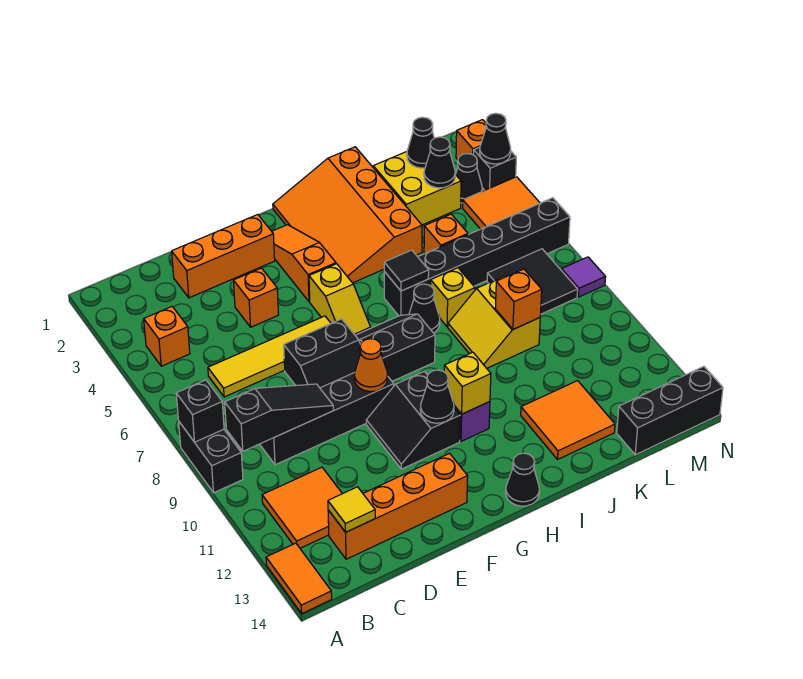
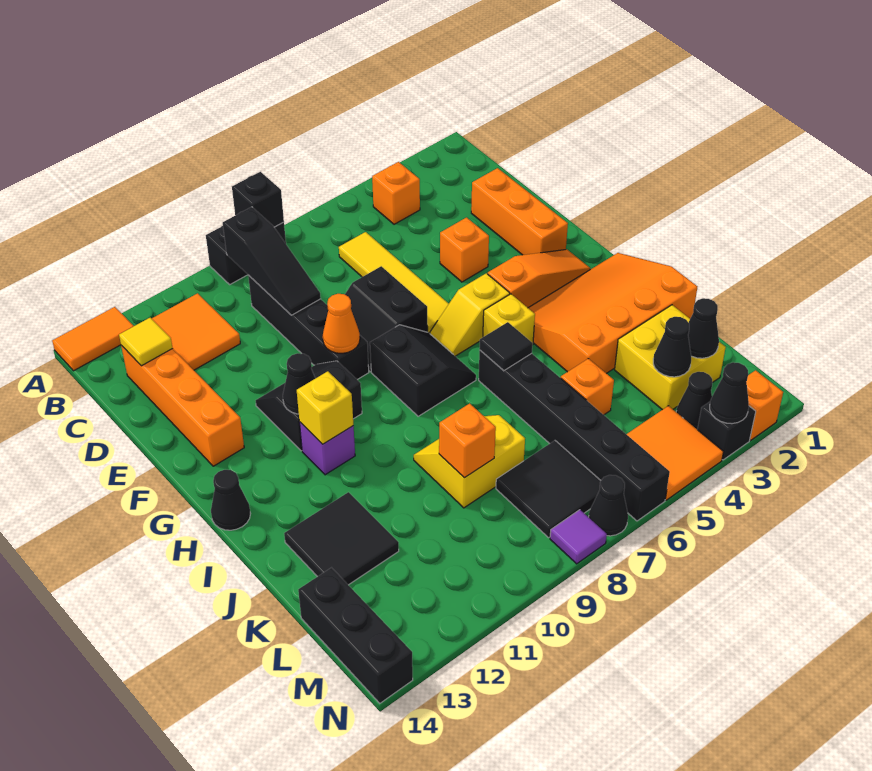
black cone I7 level 1 -> black cone N7 level 1
yellow brick J7 level 1 -> yellow brick H5 level 1
orange tile J12:K13 level 1 -> black tile J12:K13 level 1

